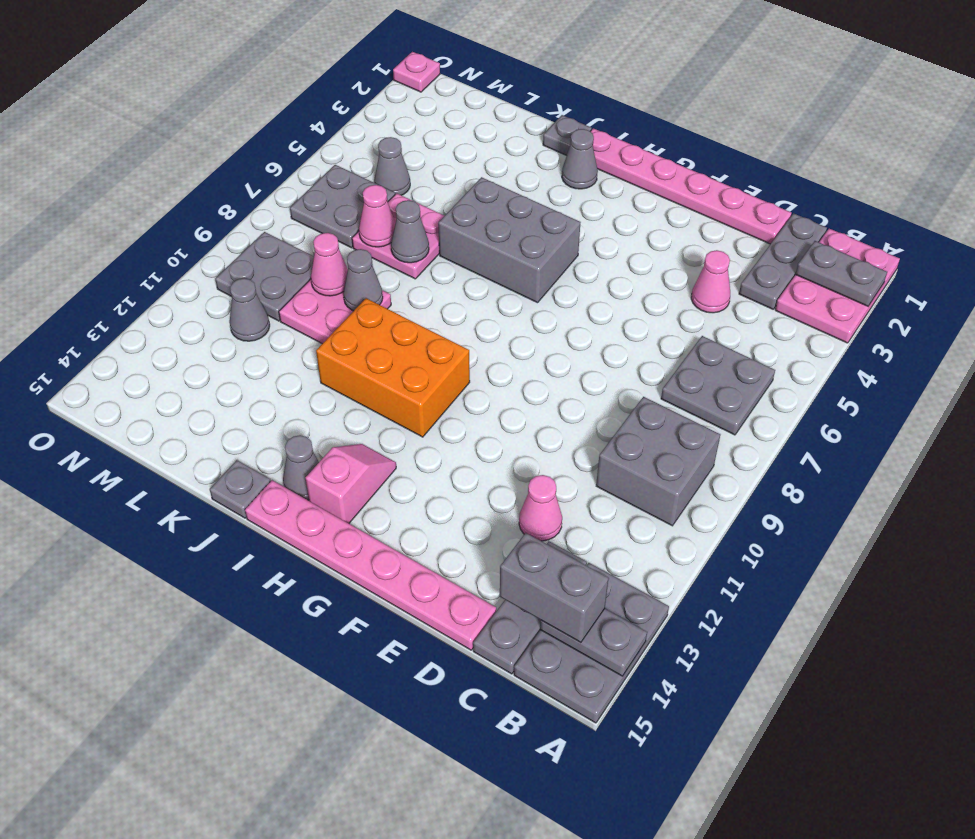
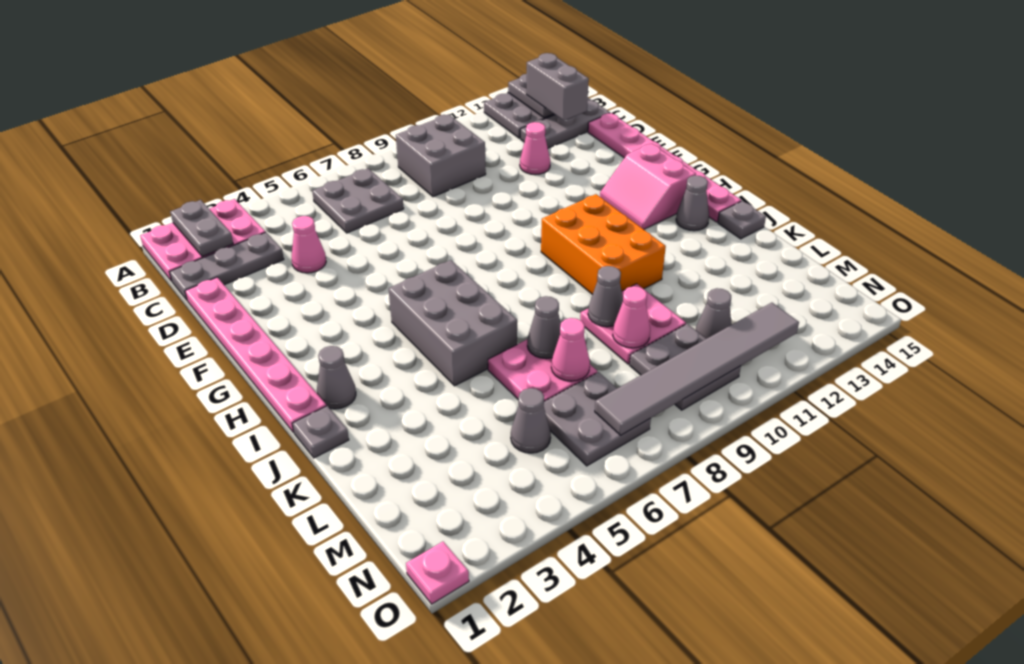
pink slope H13:H14 level 1 top 14 -> pink slope G13:H14 level 1 top 14
none -> grey tile N7:N12 level 2

